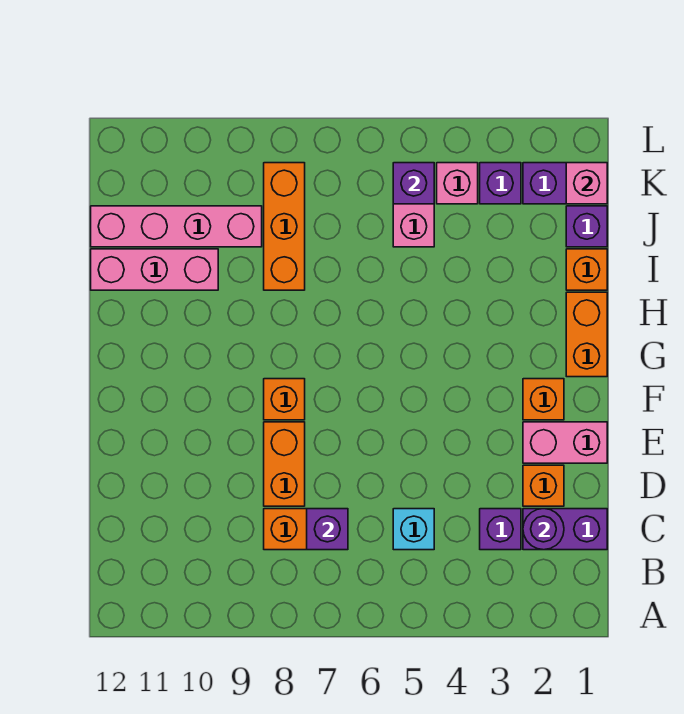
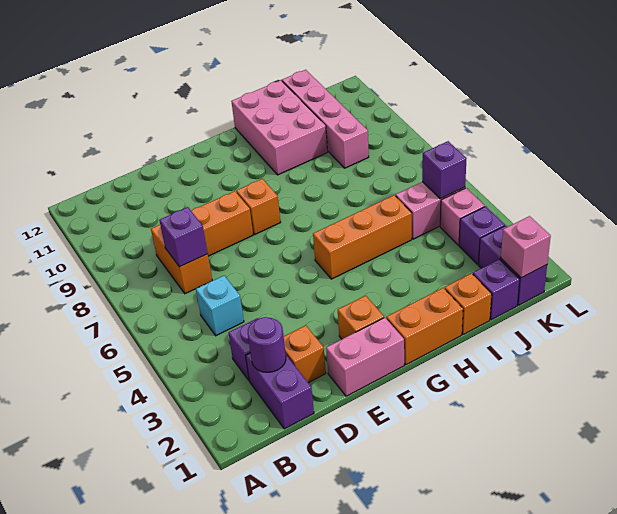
pink brick E1:E2 level 1 -> pink brick E1:F1 level 1
orange brick I8:K8 level 1 -> orange brick G5:I5 level 1
pink brick I10:I12 level 1 -> pink brick H10:I12 level 1

